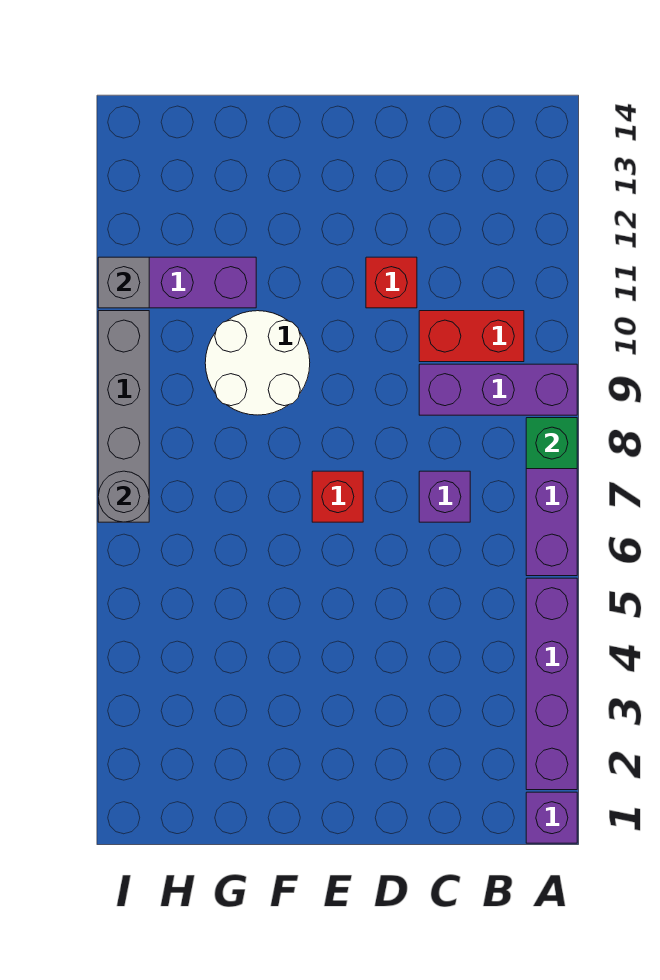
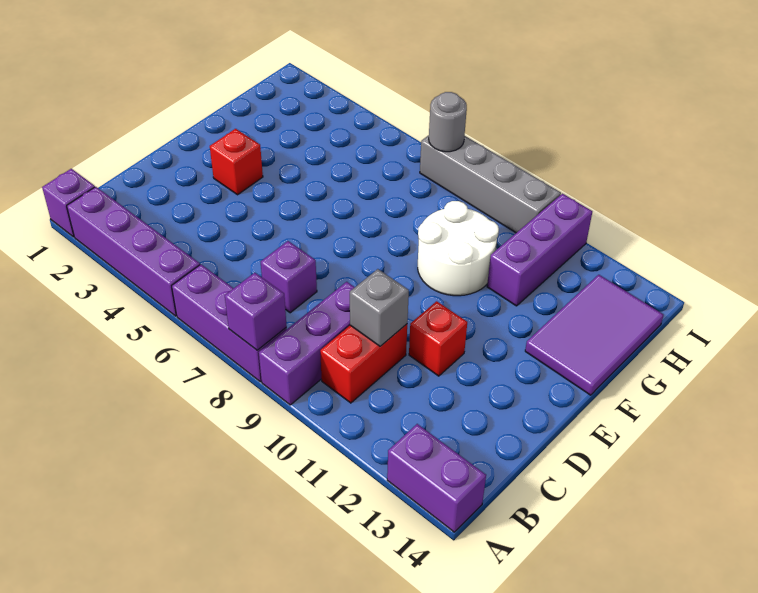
green brick A8 level 2 -> purple brick A8 level 2
none -> purple brick A13:A14 level 1
red brick E7 level 1 -> red brick E3 level 1
none -> purple tile F13:H14 level 1
grey brick I11 level 2 -> grey brick C10 level 2

